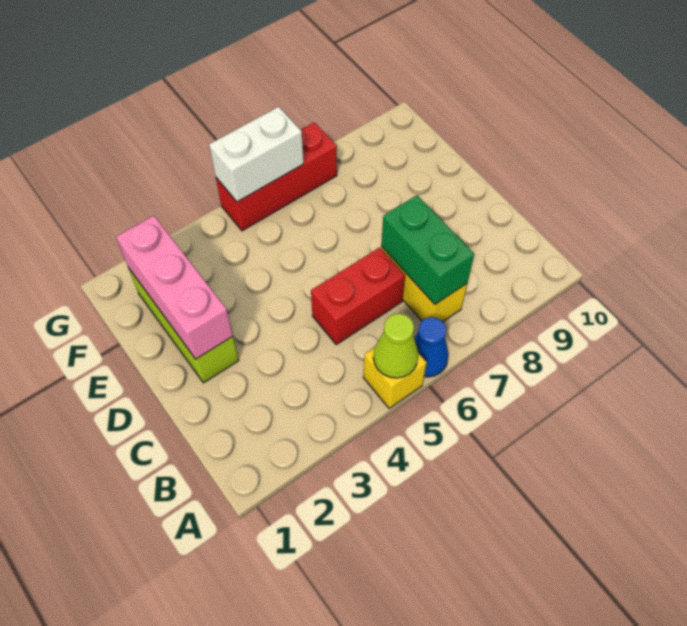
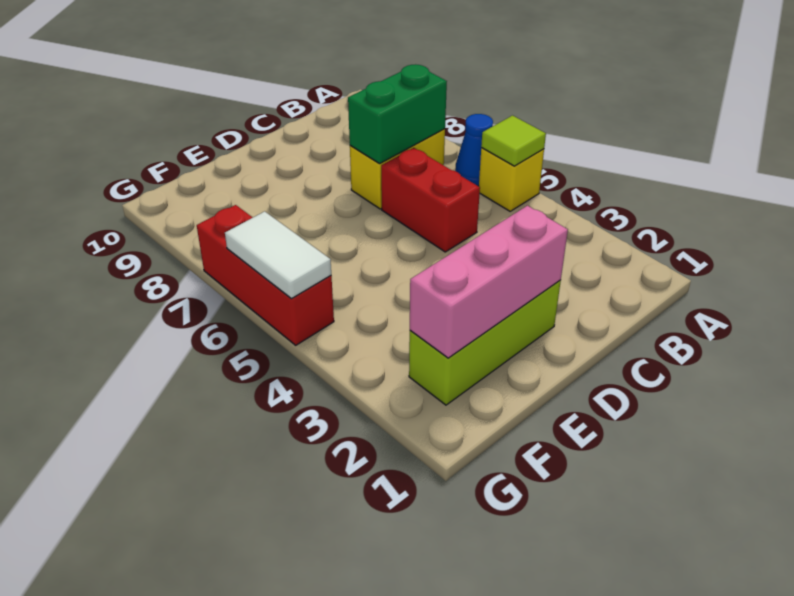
lime cone A5 level 2 -> lime tile A5 level 2
white brick G5:G6 level 2 -> white tile G5:G6 level 2

